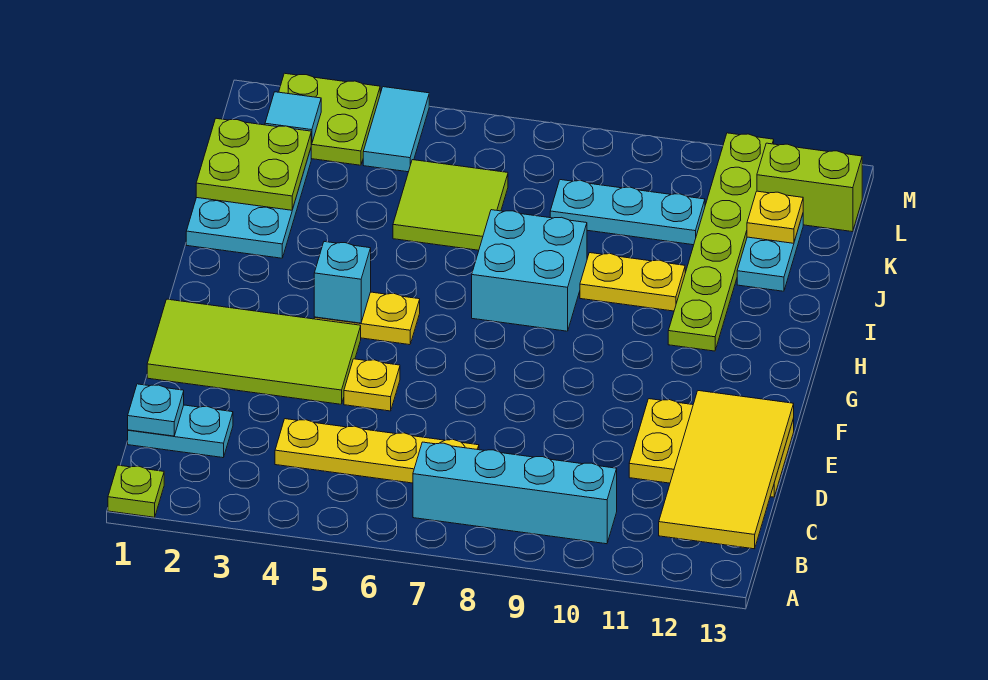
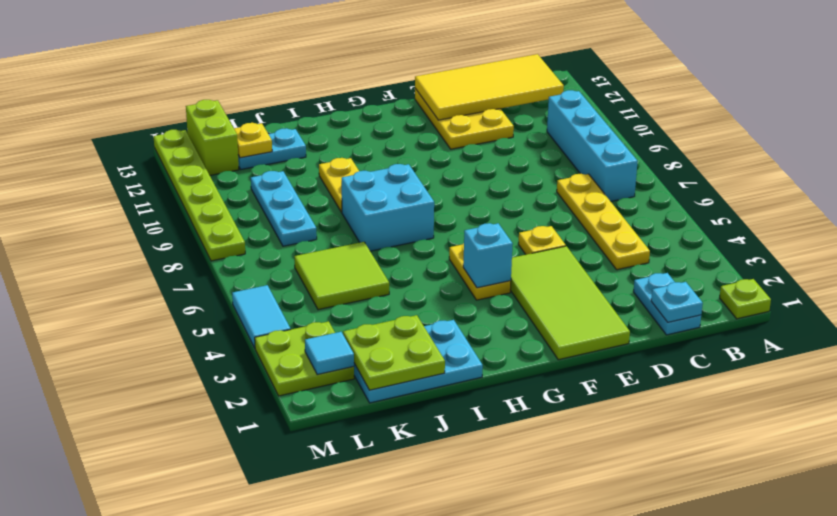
lime plate H11:M11 level 1 -> lime plate M8:M13 level 1
cyan tile L4:M4 level 1 -> cyan tile M4:M5 level 1

